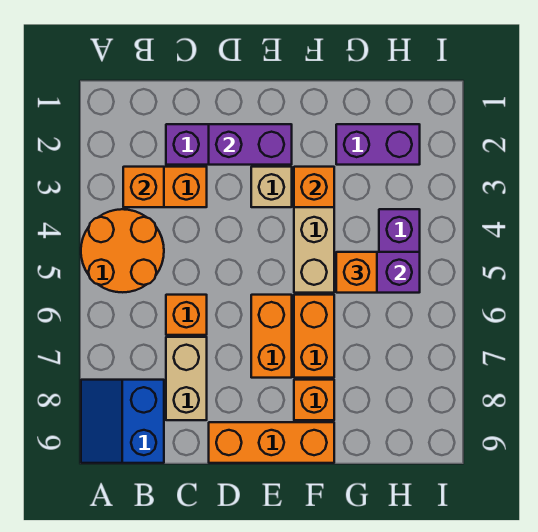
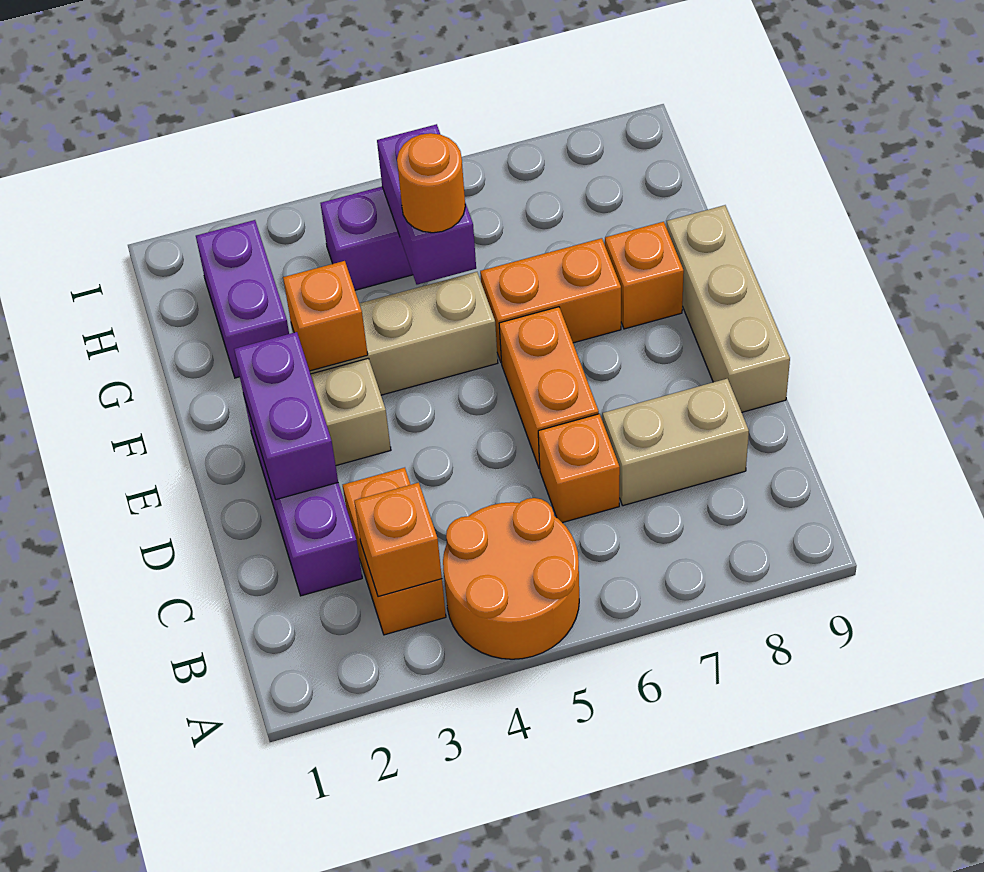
blue slope A8:B9 level 1 top B -> none
orange brick D9:F9 level 1 -> tan brick D9:F9 level 1
orange brick E6:E7 level 1 -> orange brick D6:E6 level 1
orange brick G5 level 3 -> orange round brick G5 level 3

